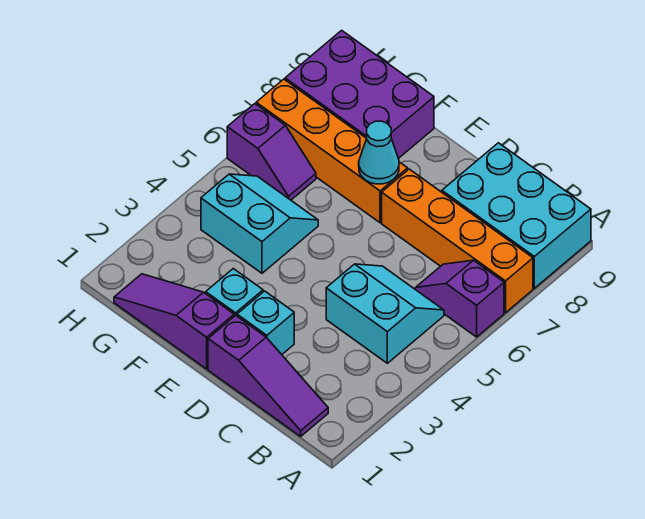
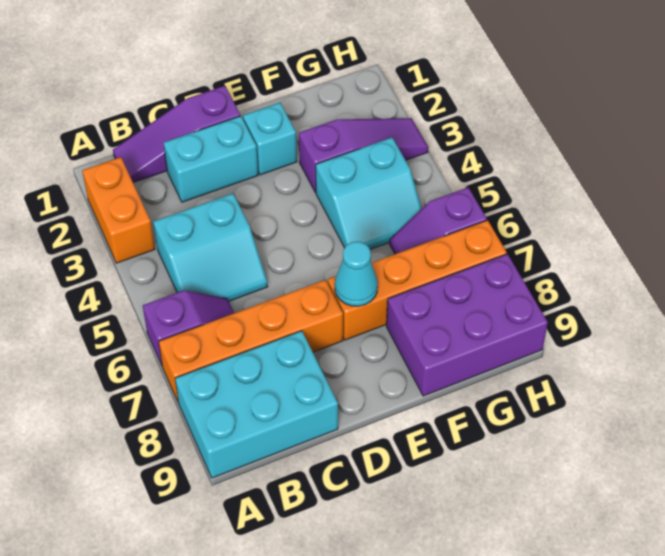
none -> orange brick A2:A3 level 1
cyan brick D2 level 1 -> cyan brick C2:D2 level 1
purple slope E1:G1 level 1 top E -> purple slope F3:H3 level 1 top F

